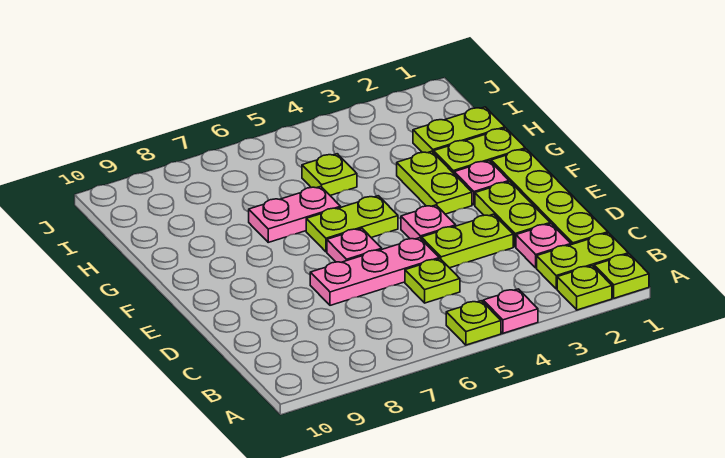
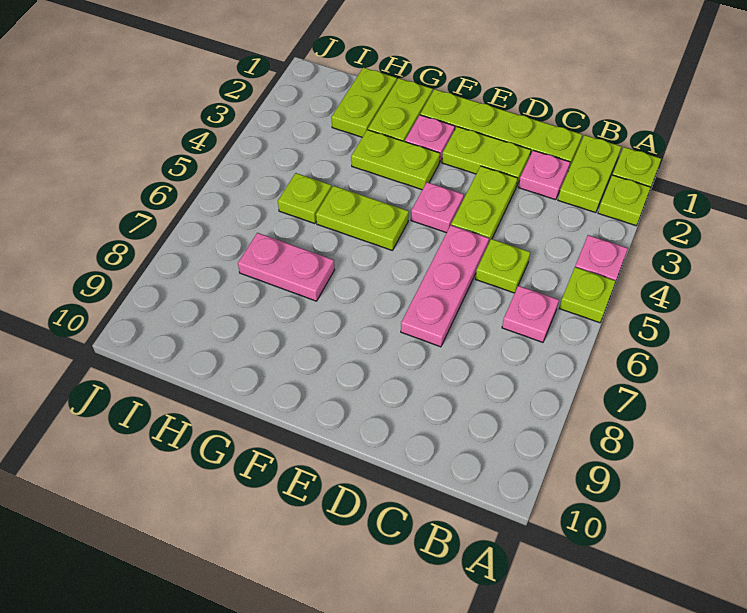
pink plate E6 level 1 -> pink plate B6 level 1
lime plate F5:F6 level 1 -> lime plate F5:G5 level 1
pink plate G6:G7 level 1 -> pink plate G7:H7 level 1

